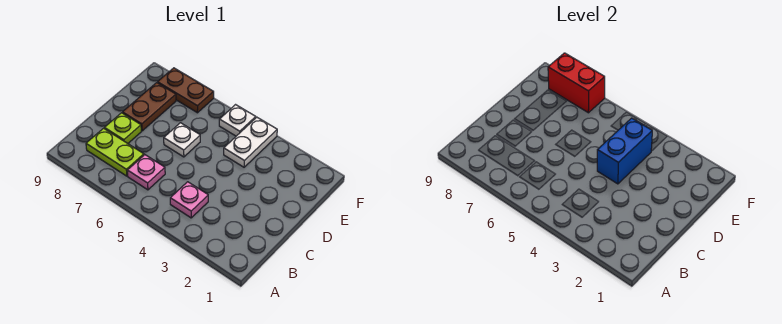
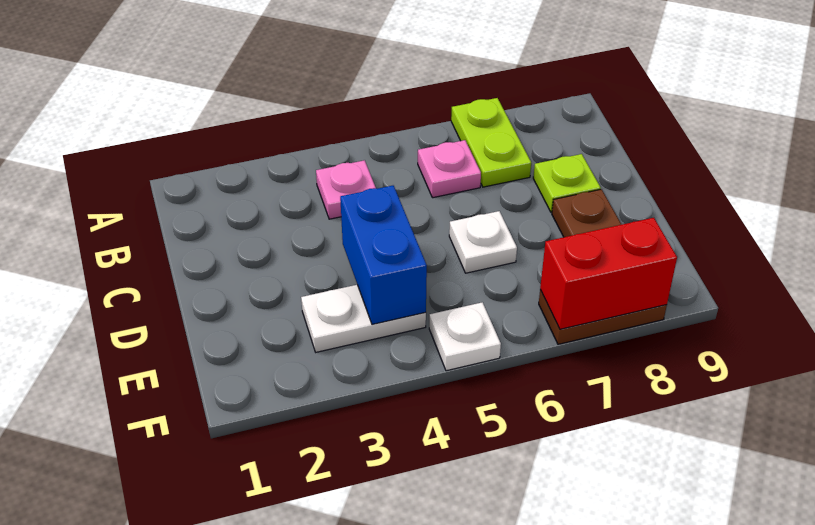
lime plate B7:B8 level 1 -> lime plate A7:B7 level 1
white plate E4:F4 level 1 -> white plate E3:E4 level 1

